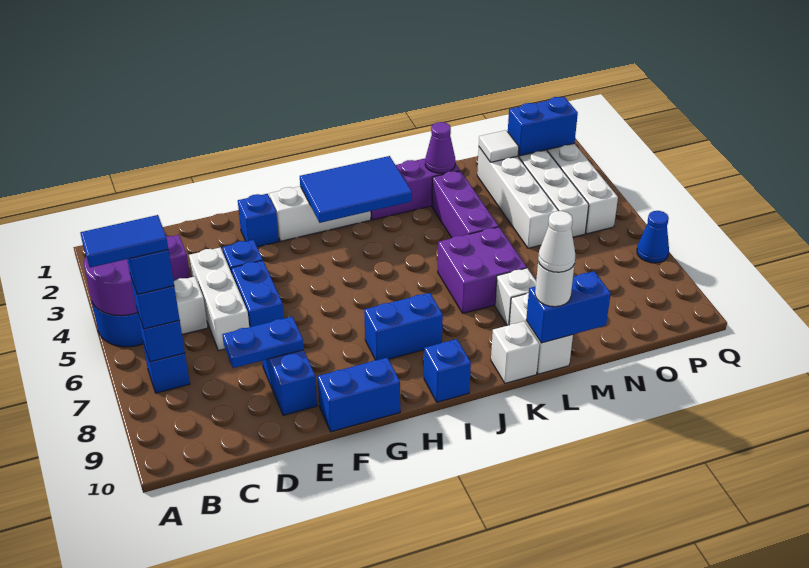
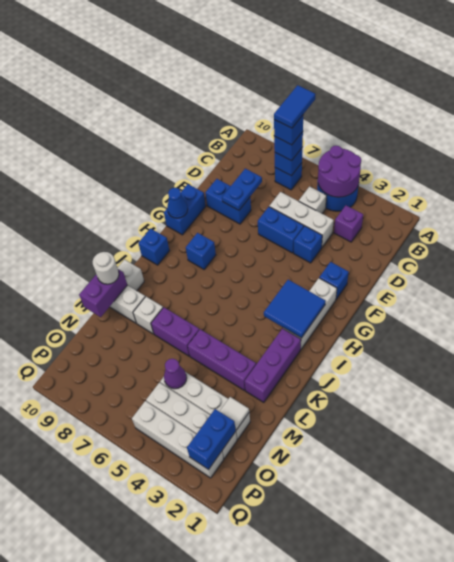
blue tile H2:J3 level 2 -> blue tile H2:I3 level 2
blue brick H8:I8 level 1 -> blue brick H8 level 1
purple brick K6:L7 level 1 -> purple brick L6:L7 level 1
purple cone L2 level 2 -> purple cone N5 level 2
blue brick L10:M10 level 2 -> purple brick L10:M10 level 2
white cone L10 level 4 -> none
blue cone Q7 level 1 -> blue cone G10 level 2

